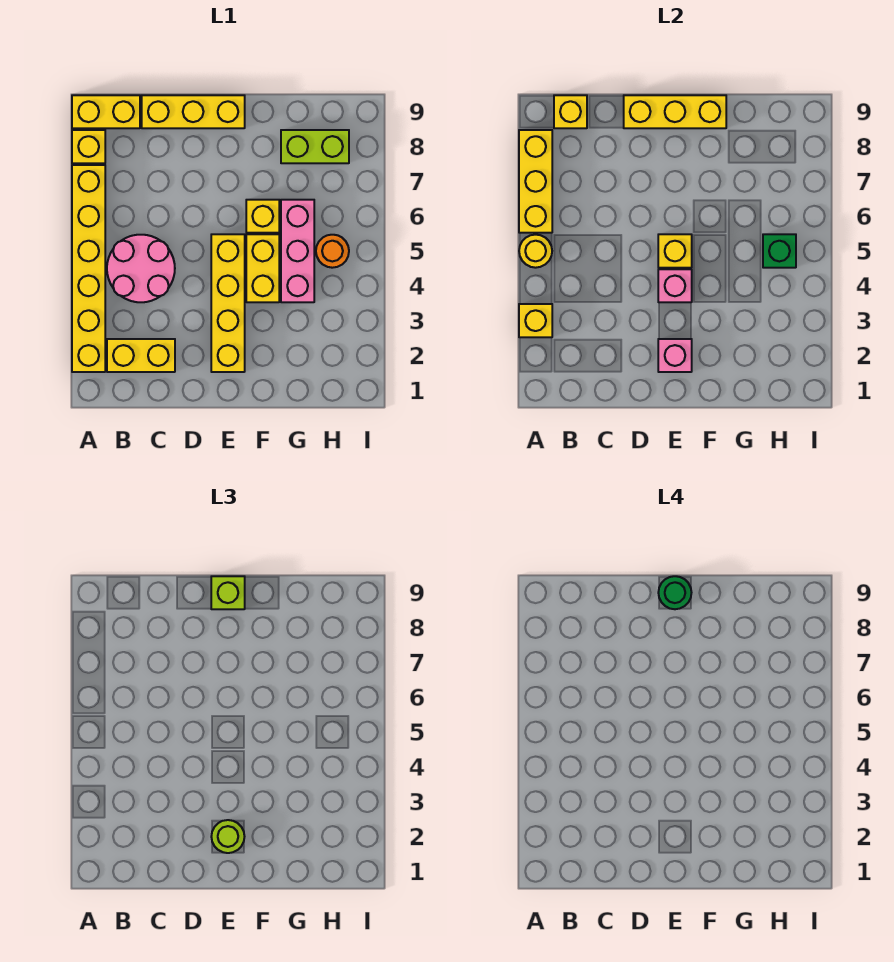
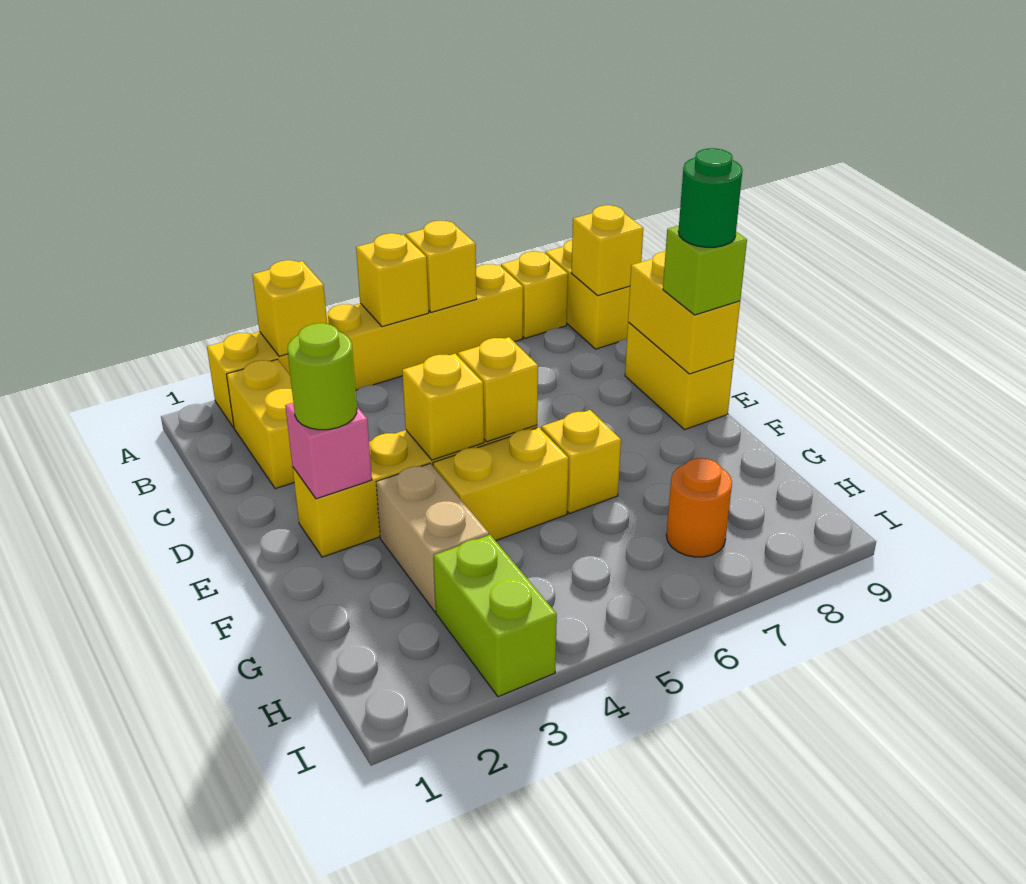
yellow round brick A5 level 2 -> yellow brick A5 level 2
yellow brick A6:A8 level 2 -> yellow brick A6 level 2
pink round brick B4:C5 level 1 -> none
yellow brick C9:E9 level 1 -> yellow brick D9:E9 level 1
yellow brick D9:F9 level 2 -> yellow brick D9:E9 level 2
pink brick E4 level 2 -> yellow brick E4 level 2
none -> tan brick F3:G3 level 1
pink brick G4:G6 level 1 -> none
lime brick G8:H8 level 1 -> lime brick H3:I3 level 1
orange round brick H5 level 1 -> orange round brick H7 level 1
green brick H5 level 2 -> none

